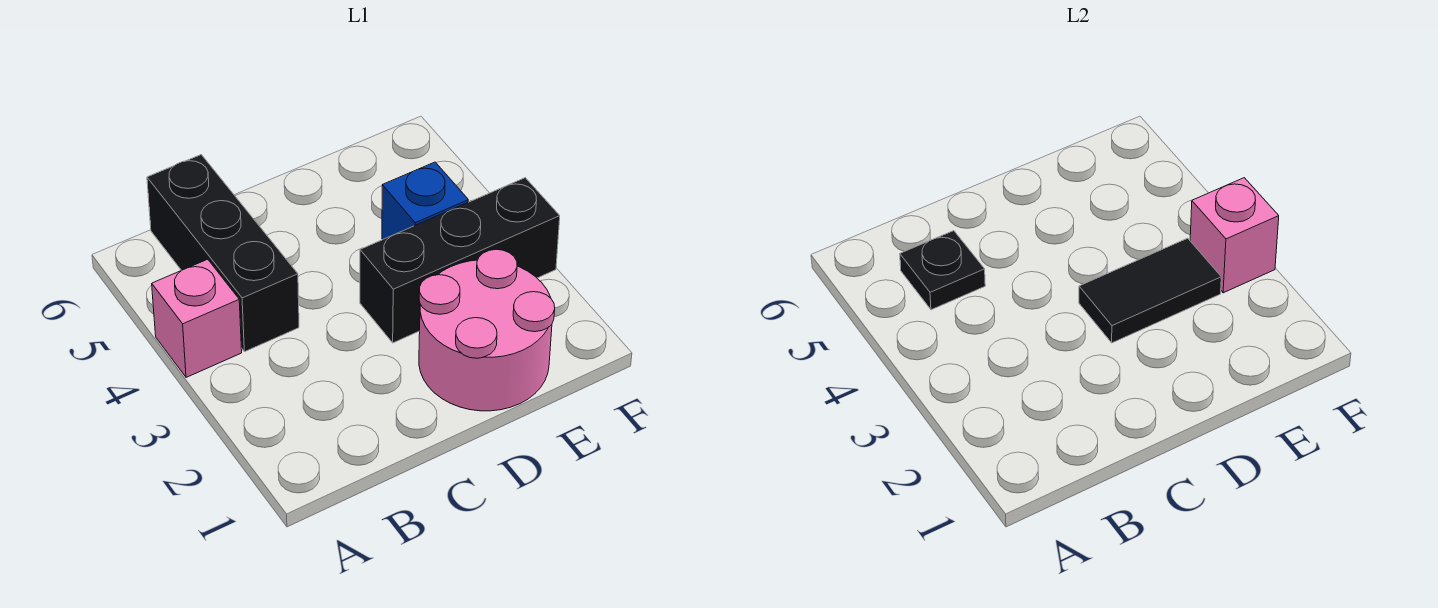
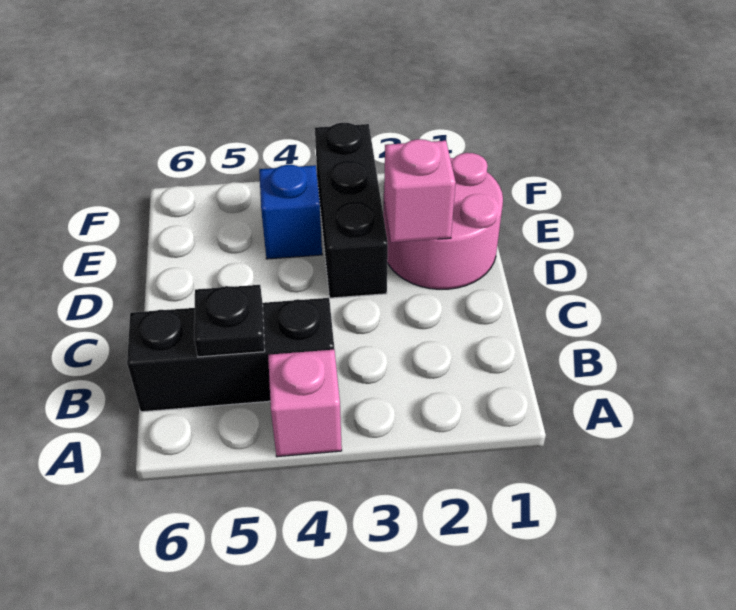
black tile D3:E3 level 2 -> none
pink brick F3 level 2 -> pink brick D2 level 2

